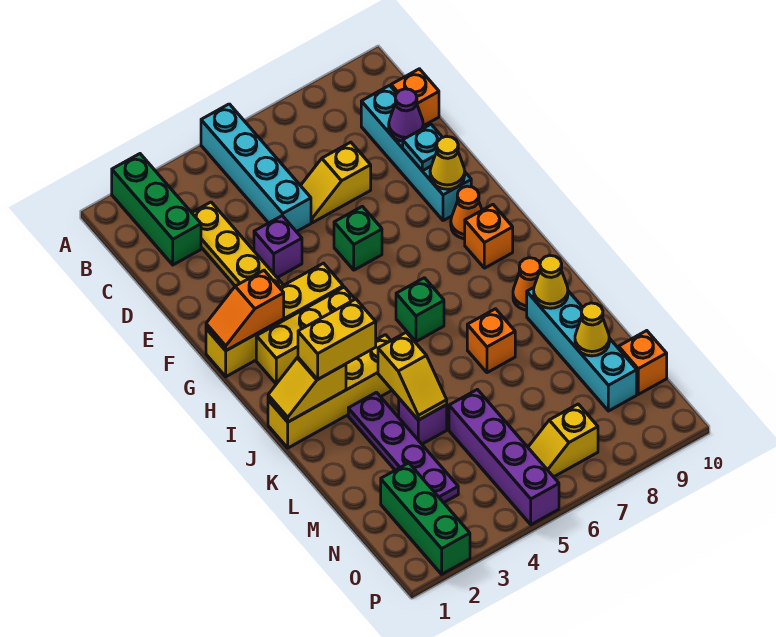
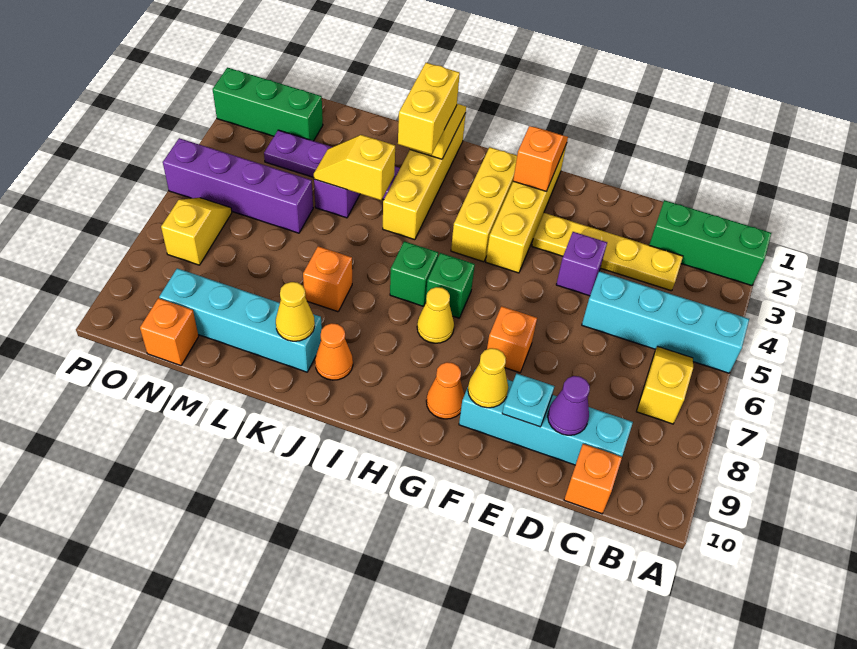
yellow slope D6:D7 level 1 top 7 -> yellow slope B6:B7 level 1 top 7
green brick F6 level 1 -> green brick H6 level 1
orange brick H9 level 1 -> orange brick F7 level 1
yellow cone M9 level 2 -> yellow cone H7 level 1

